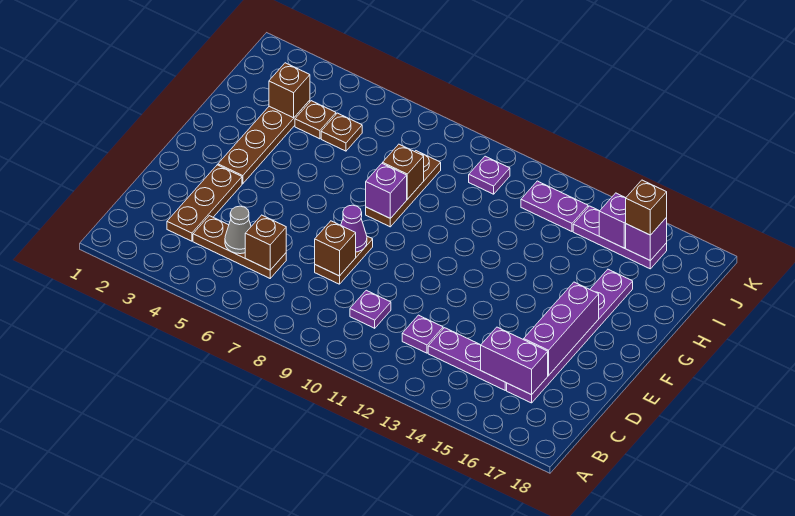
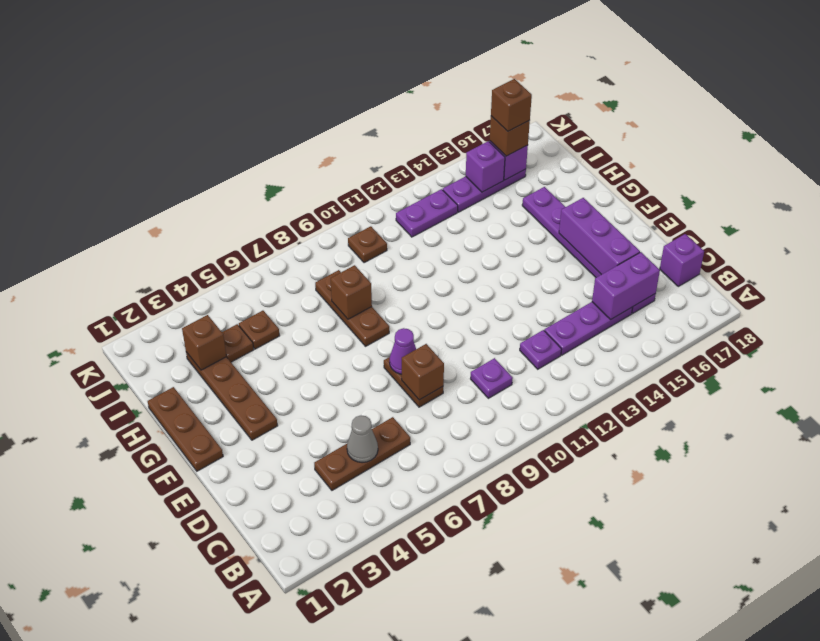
brown plate C3:E3 level 1 -> brown plate F1:H1 level 1
brown brick C6 level 2 -> brown brick J16 level 4
purple brick G8 level 2 -> purple brick C18 level 1
purple plate J10 level 1 -> brown plate J10 level 1

